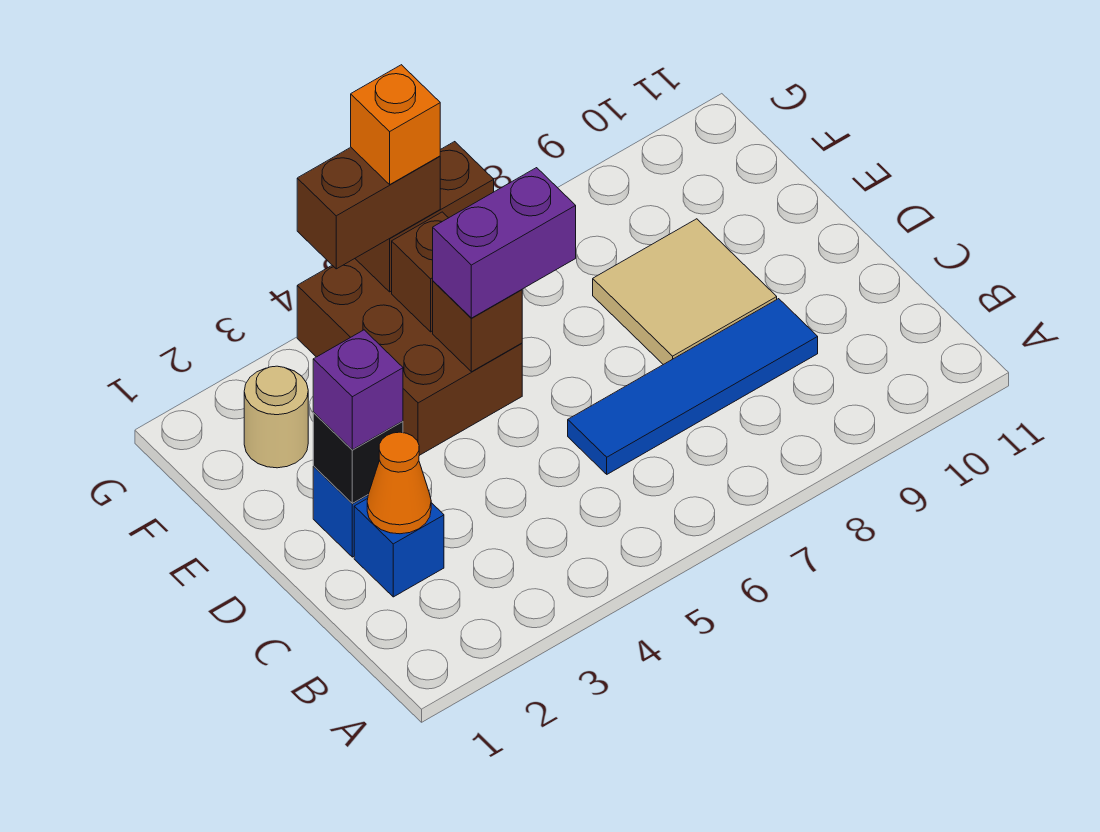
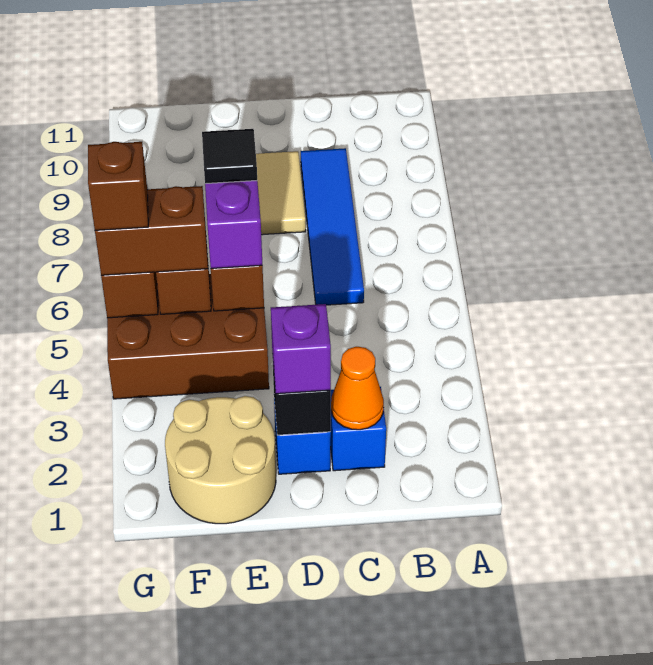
none -> black tile E6 level 4
tan round brick F2 level 1 -> tan round brick E1:F2 level 1
brown brick G4:G5 level 3 -> brown brick F5:G5 level 3
orange brick G5 level 4 -> brown brick G5 level 4

